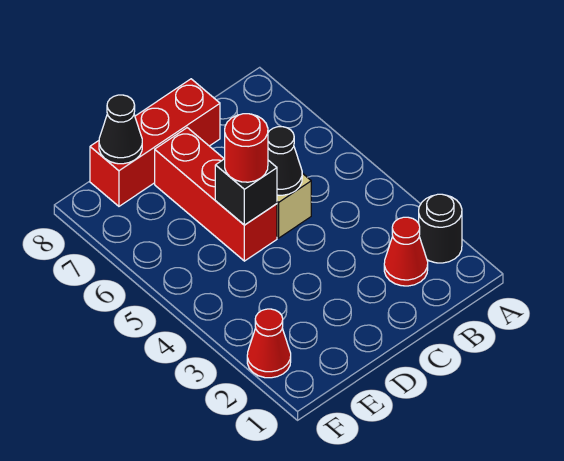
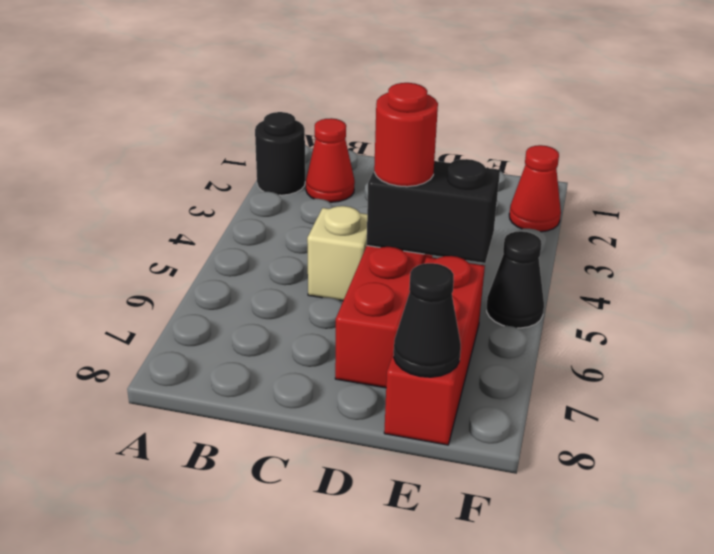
black cone C5 level 2 -> black cone F5 level 1
red brick C8:E8 level 1 -> red brick E6:E8 level 1
black brick D5 level 2 -> black brick D5:E5 level 2

